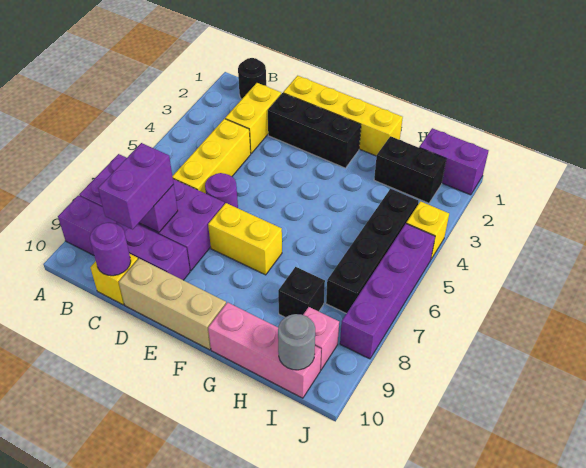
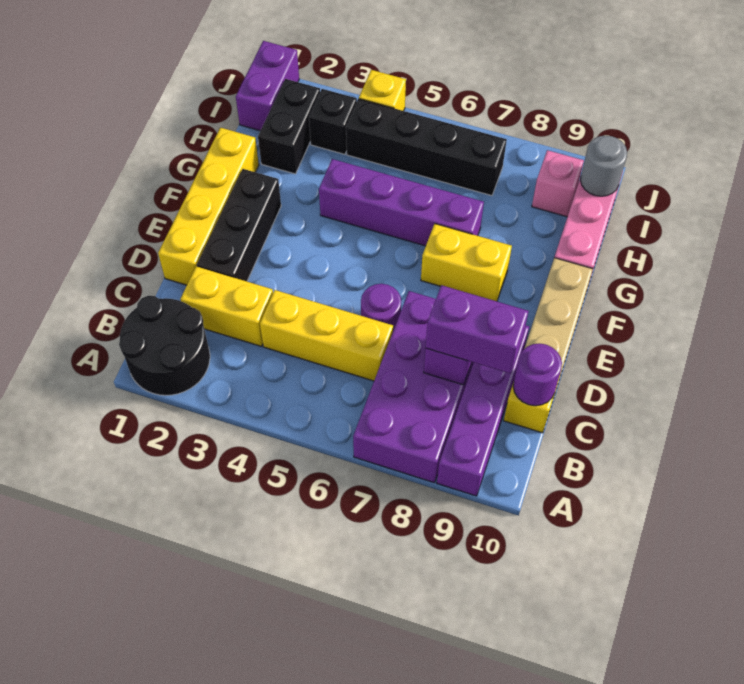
black round brick B1 level 1 -> black round brick A1:B2 level 1
yellow brick E7:F7 level 1 -> yellow brick F7:F8 level 1
black brick H8 level 1 -> black brick I3 level 1
purple brick J5:J8 level 1 -> purple brick G4:G7 level 1

